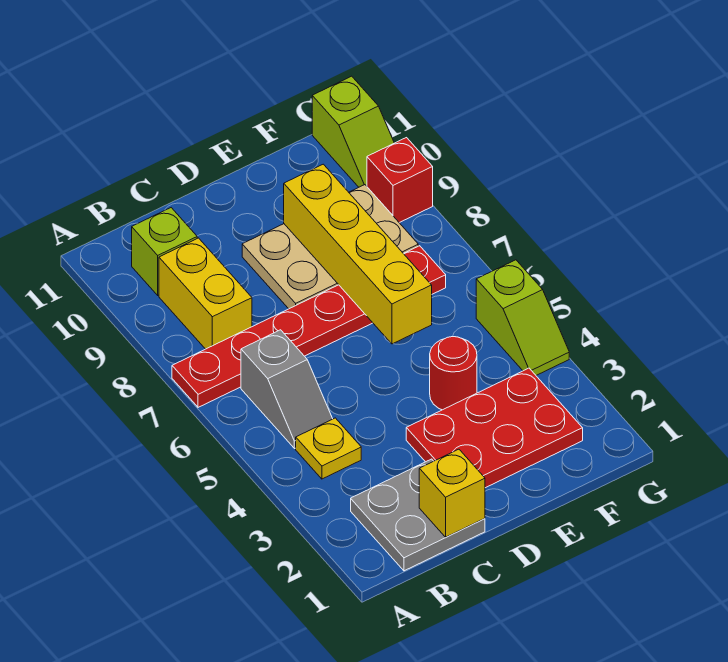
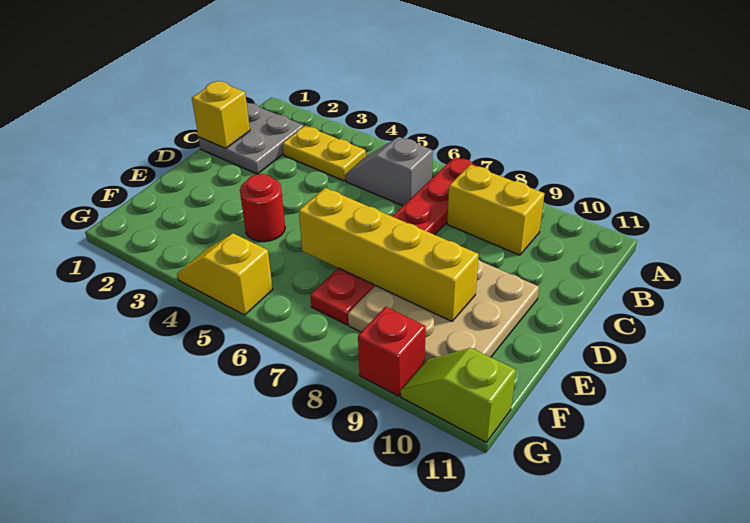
yellow plate B4 level 1 -> yellow plate B3:B4 level 1
lime brick B10 level 1 -> none
red plate D2:F3 level 1 -> none
tan plate D8:F9 level 1 -> tan plate D8:F10 level 1
lime slope G4:G5 level 1 top 5 -> yellow slope G4:G5 level 1 top 5

